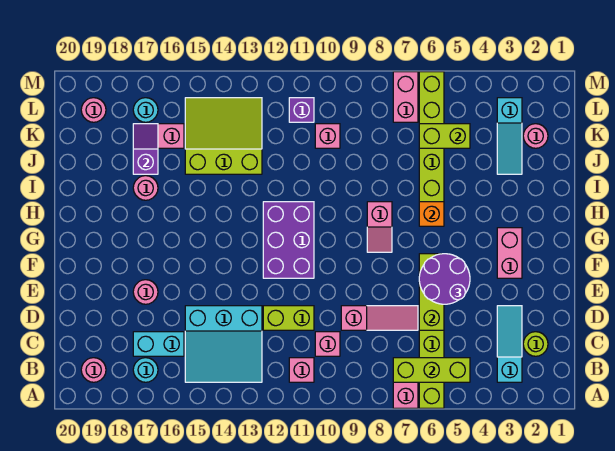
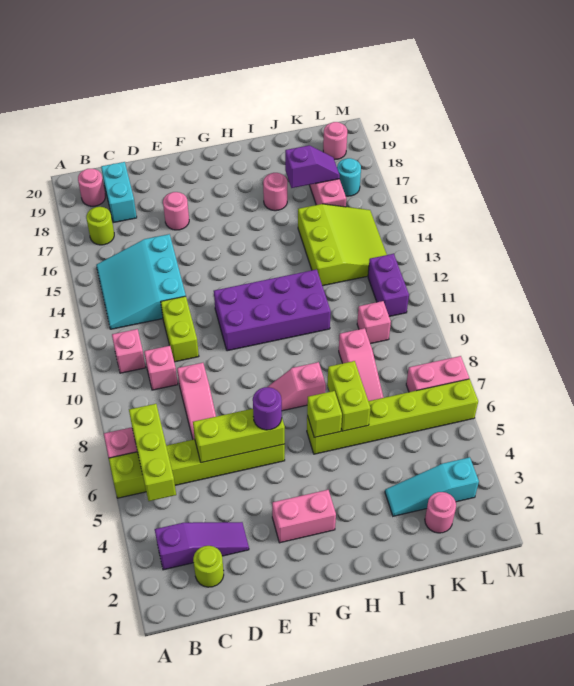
cyan slope B3:D3 level 1 top B -> purple slope B3:D3 level 1 top B
cyan round brick B17 level 1 -> lime round brick B17 level 1
cyan brick C16:C17 level 1 -> cyan brick C18:C19 level 1
purple round brick E5:F6 level 3 -> purple round brick F6 level 3
purple brick F11:H12 level 1 -> purple brick F11:I12 level 1
orange brick H6 level 2 -> lime brick H6 level 2
none -> pink slope J7:J9 level 1 top 9
lime brick K5:K6 level 2 -> lime brick I6:I7 level 2
purple brick L11 level 1 -> purple brick L11:L12 level 1

